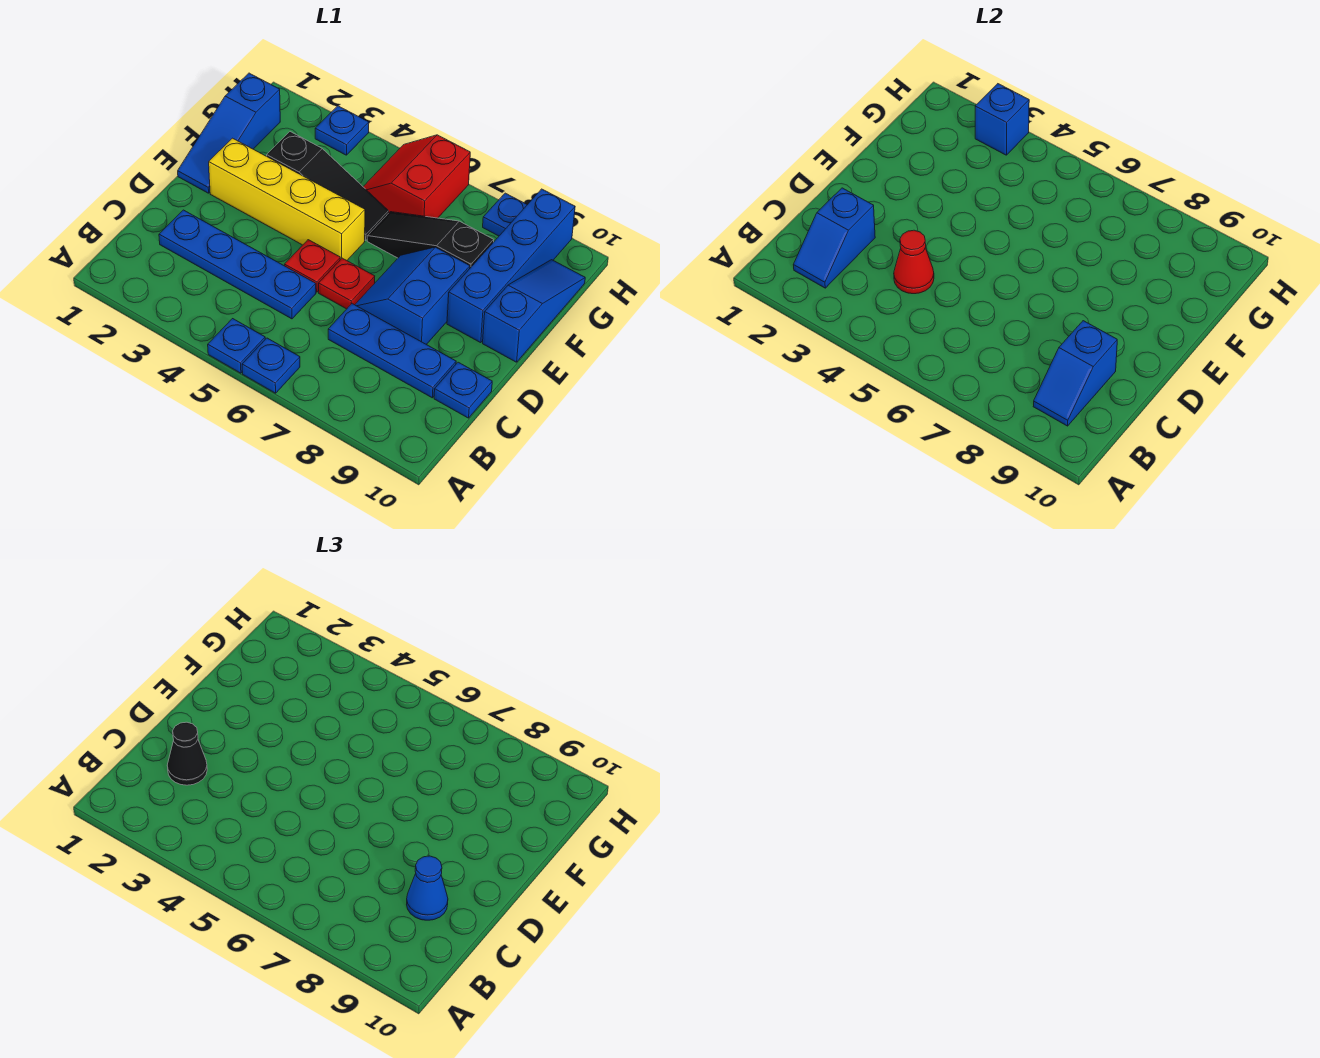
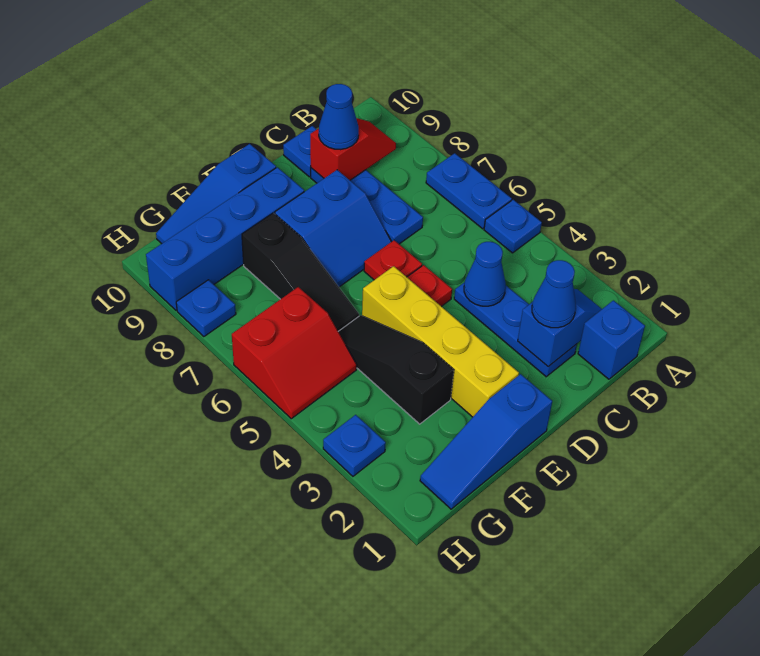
blue plate A6 level 1 -> blue plate A6:A7 level 1
blue slope B9:C9 level 2 top C -> red slope B9:C9 level 2 top C
blue plate C2:C5 level 1 -> blue plate C2:C4 level 1
black cone C2 level 3 -> blue cone C2 level 3
red cone C4 level 2 -> blue cone C4 level 2
blue slope E1:G1 level 1 top G -> blue slope E1:G1 level 1 top E
blue brick H3 level 2 -> blue brick B1 level 1

